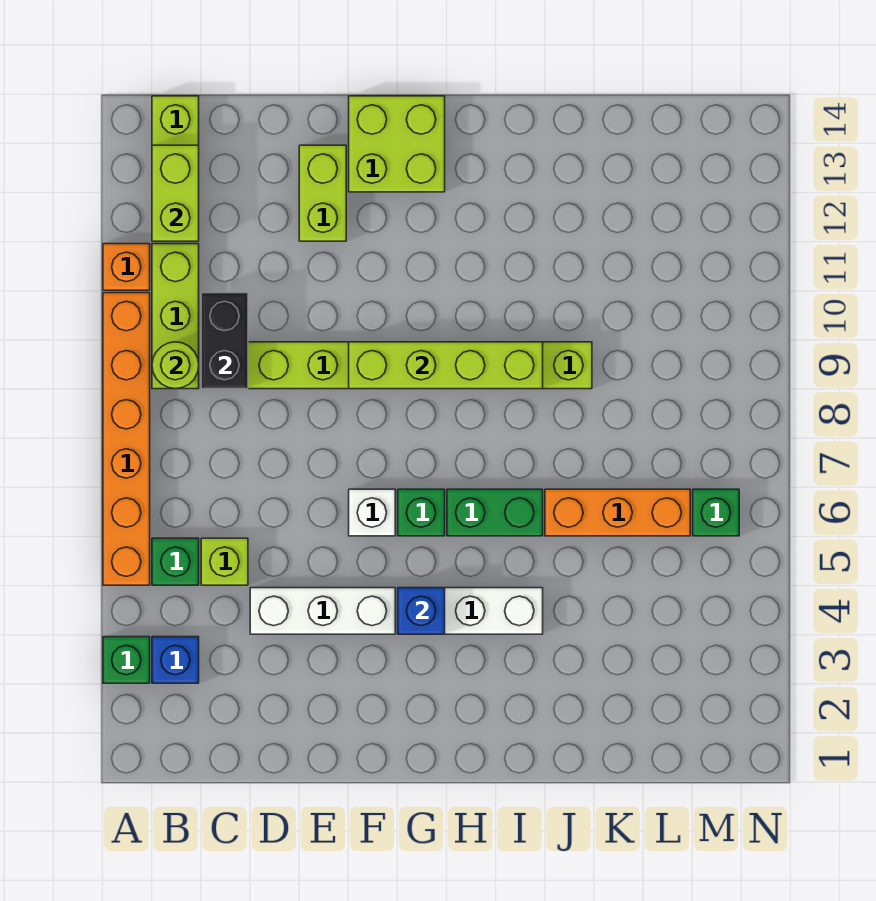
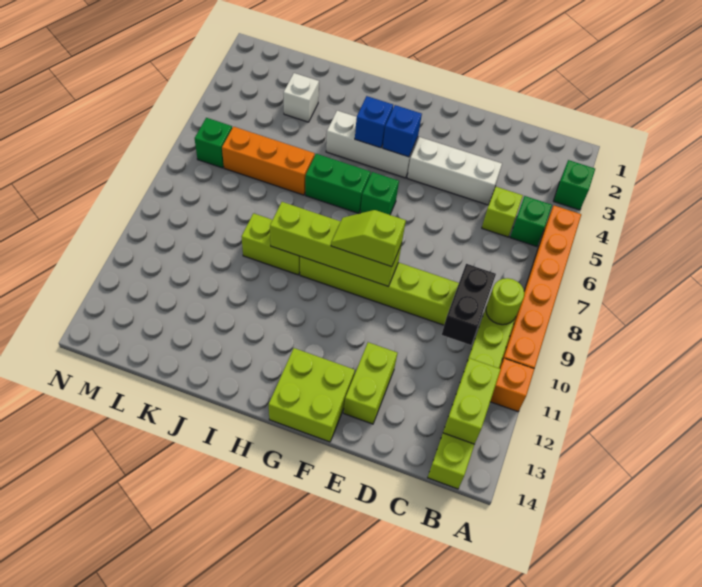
blue brick B3 level 1 -> blue brick H4 level 2
white brick F6 level 1 -> white brick K3 level 1
none -> lime slope F9:G9 level 3 top F

